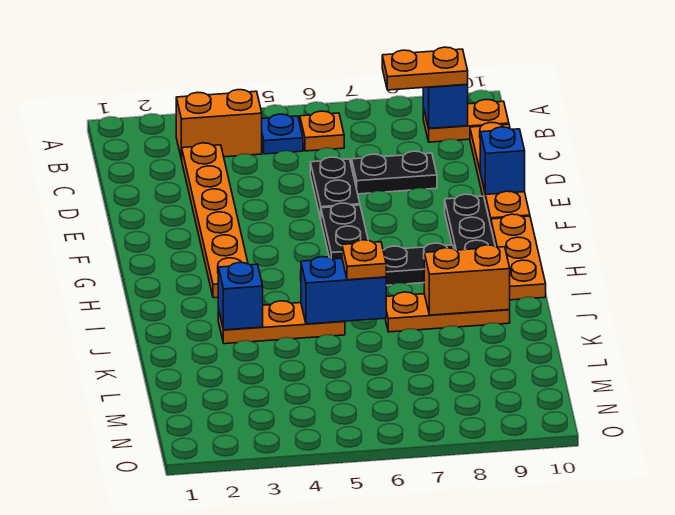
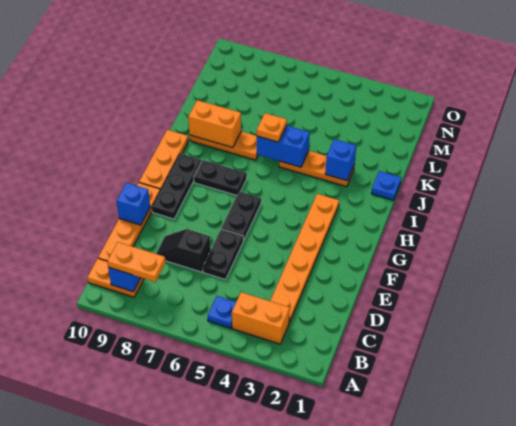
orange plate B6 level 1 -> none
black plate D7:D8 level 1 -> black slope D7:D8 level 1 top 7
none -> blue plate J1 level 1

